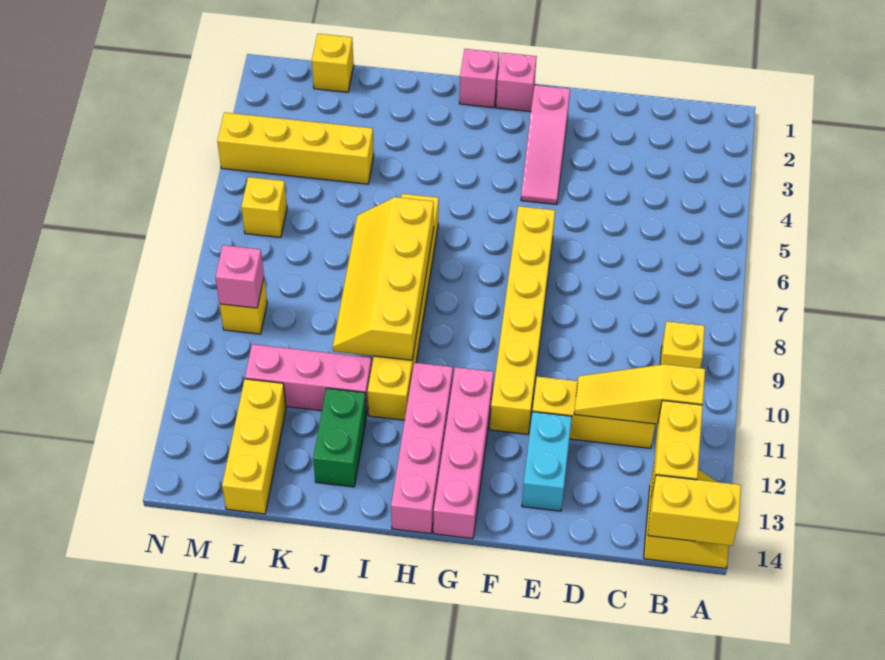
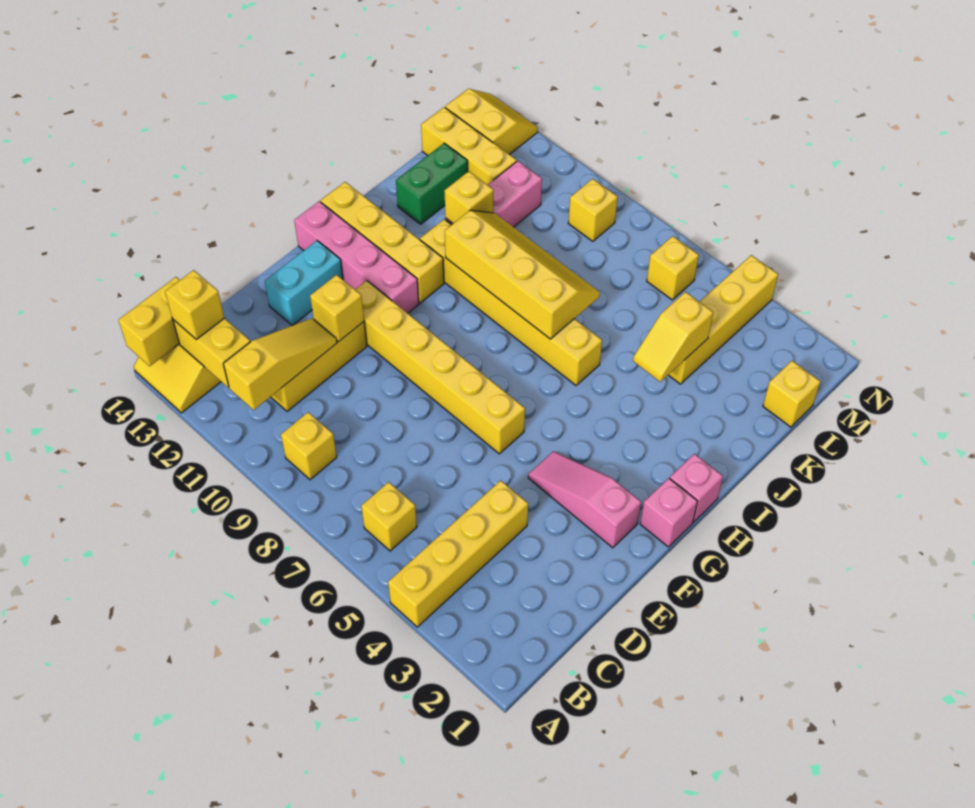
none -> yellow brick A4:D4 level 1
none -> yellow brick B6 level 1
none -> yellow brick B13 level 3
none -> yellow brick E11 level 2
cyan brick E12:E13 level 1 -> cyan brick E13:F13 level 1
pink brick H11:H14 level 1 -> yellow brick H11:H14 level 1
none -> yellow slope J4:K4 level 2 top K
none -> yellow brick J11 level 2
green brick J12:J13 level 1 -> green brick J13:K13 level 1
pink brick M9 level 2 -> none
none -> yellow slope M13:N14 level 1 top M

